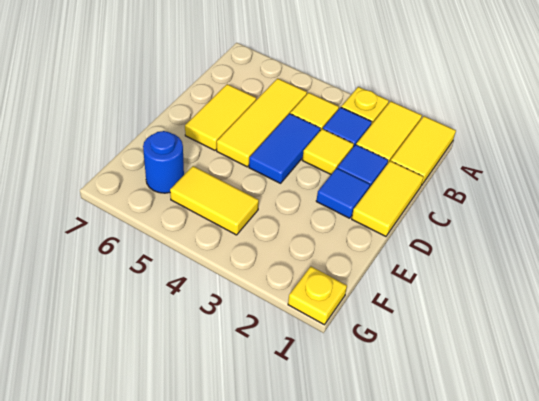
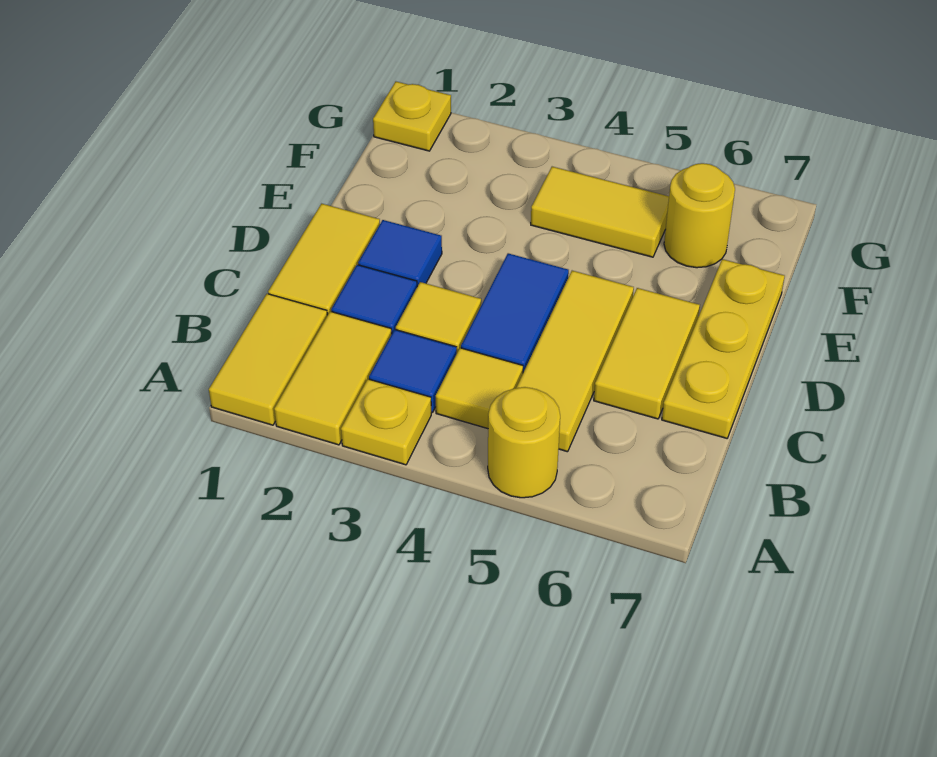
none -> yellow round brick A5 level 1
none -> yellow plate C7:E7 level 1
blue round brick F6 level 1 -> yellow round brick F6 level 1

